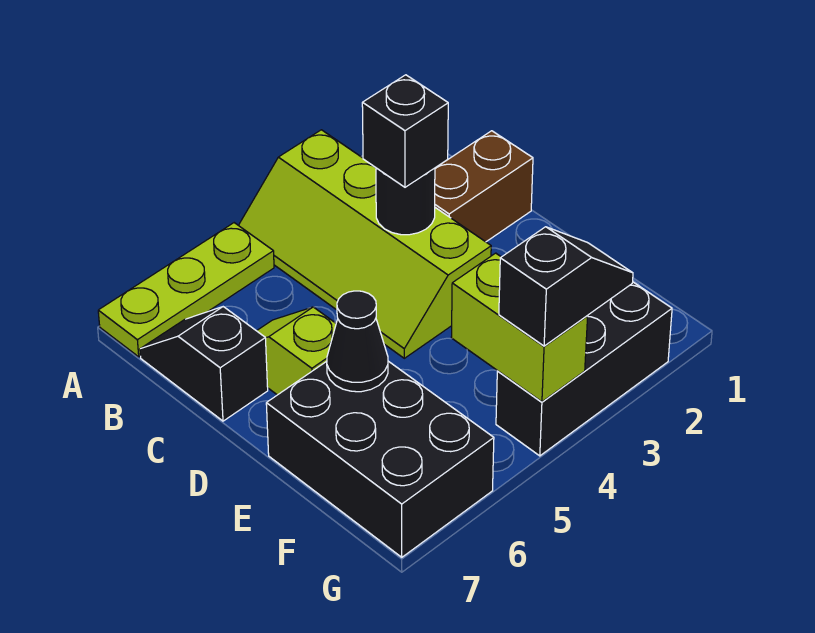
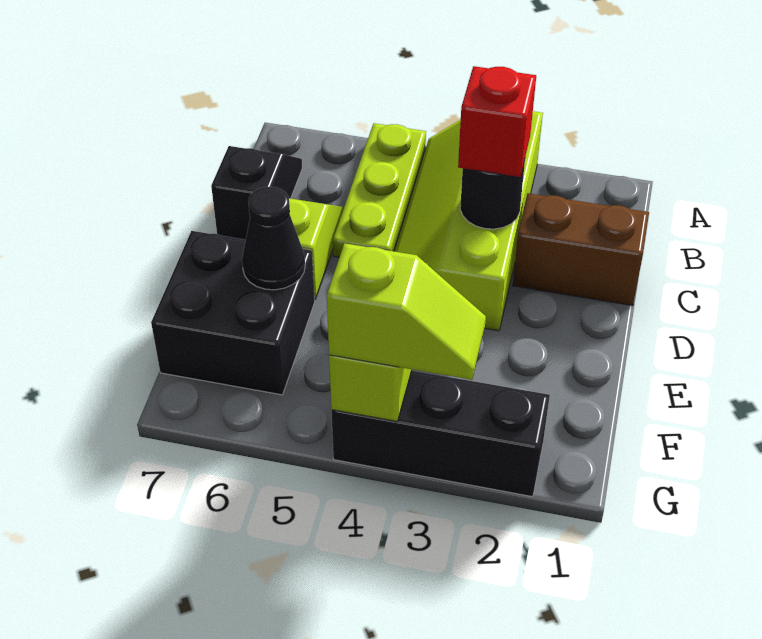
lime plate A5:A7 level 1 -> lime plate A5:C5 level 1
black brick C3 level 3 -> red brick C3 level 3
black brick E6:G7 level 1 -> black brick E6:F7 level 1
black slope G3:G4 level 3 top 4 -> lime slope G3:G4 level 3 top 4

